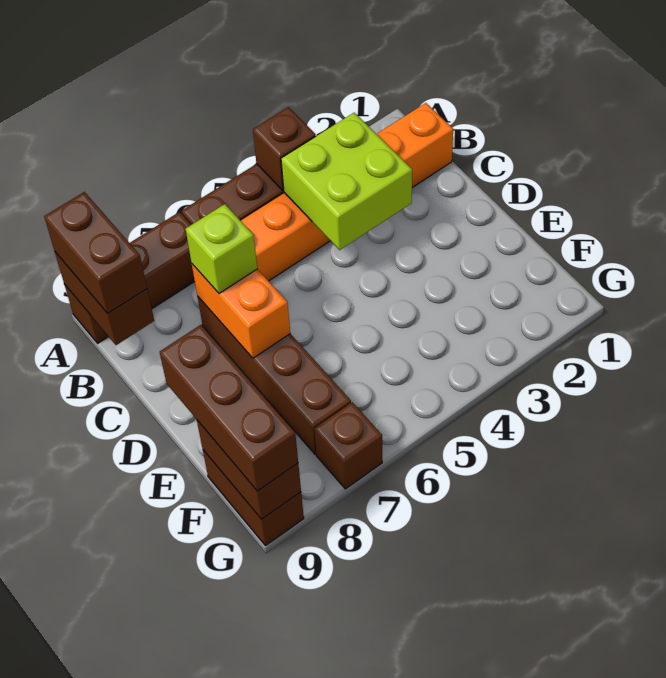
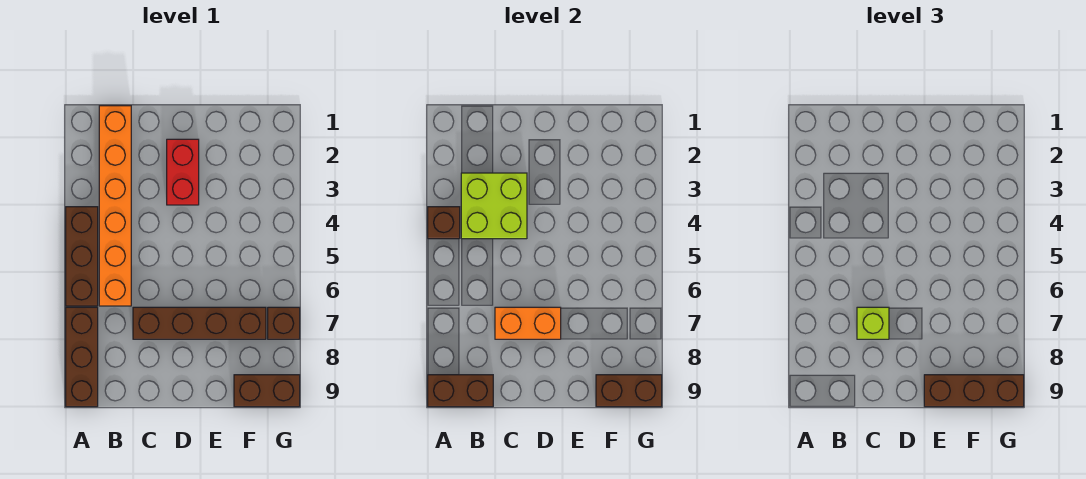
brown brick A9:B9 level 3 -> none
none -> red brick D2:D3 level 1

